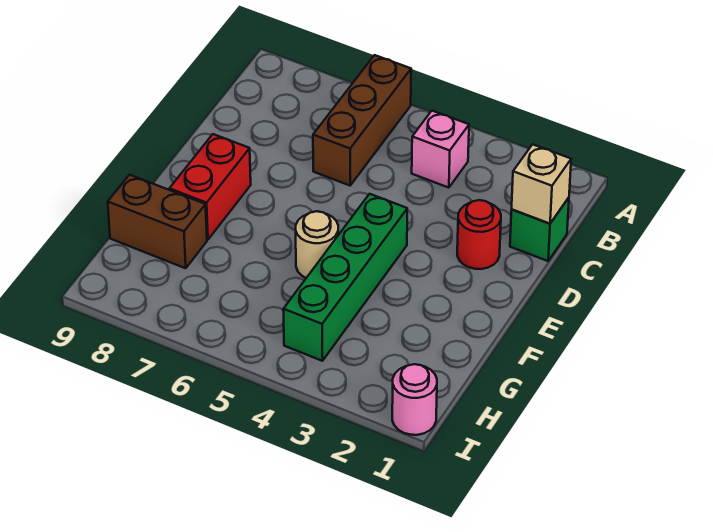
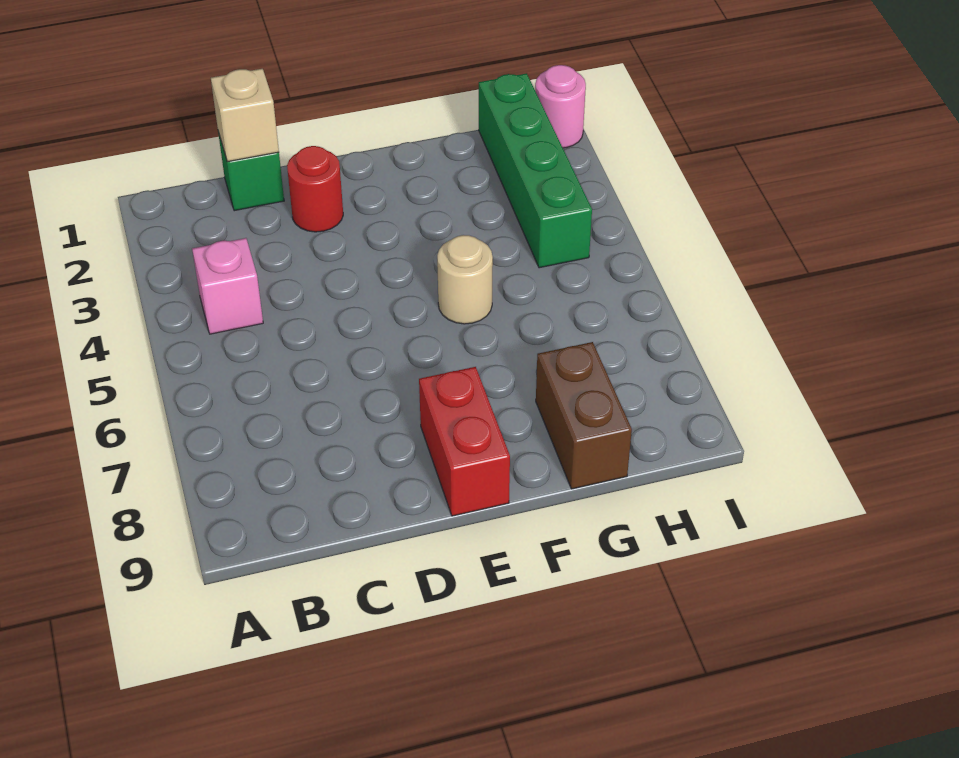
brown brick A6:C6 level 1 -> none
green brick E4:H4 level 1 -> green brick H1:H4 level 1
red brick E8:F8 level 1 -> red brick E8:E9 level 1

